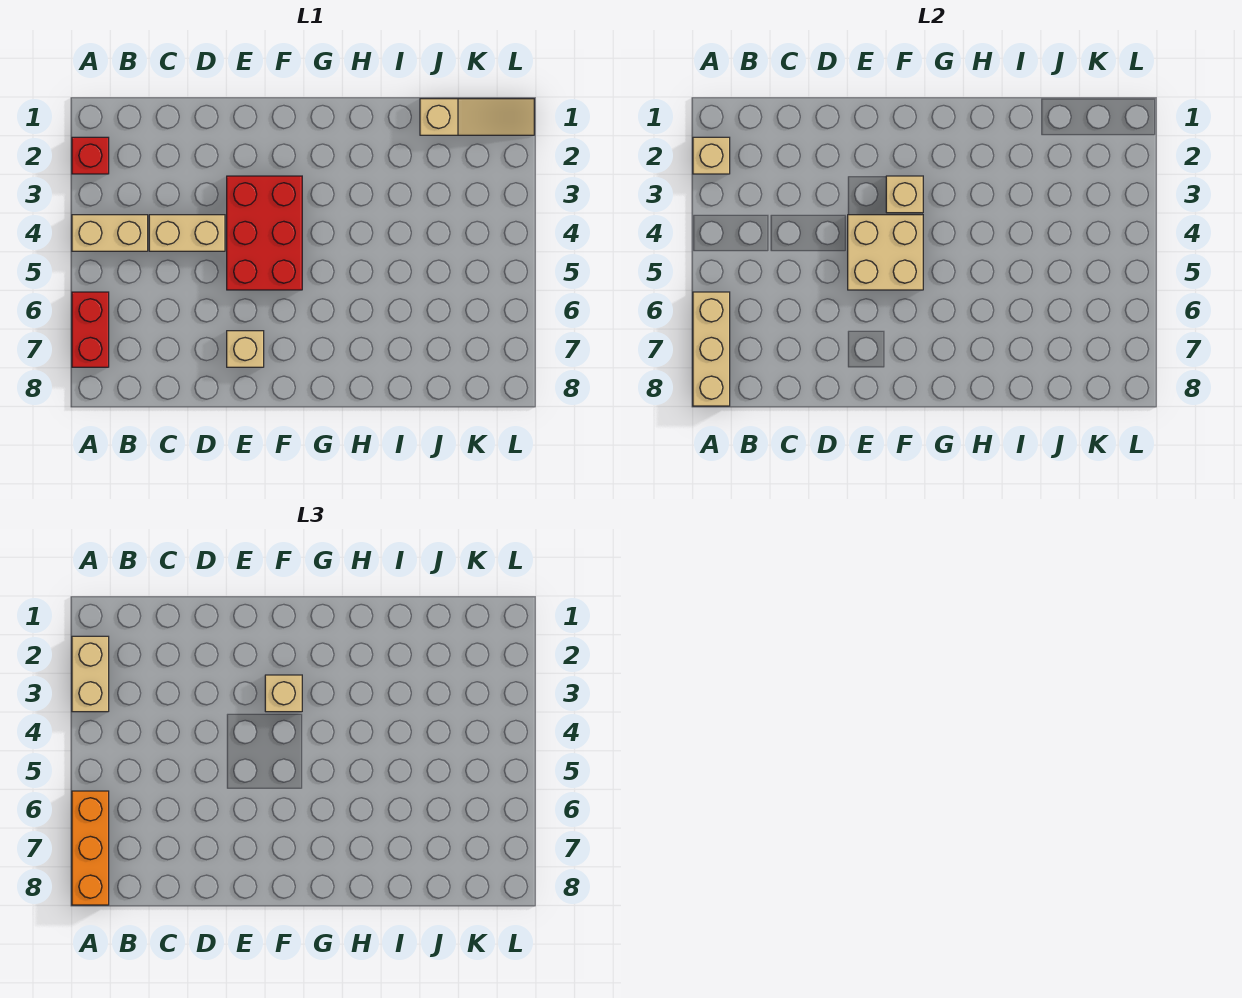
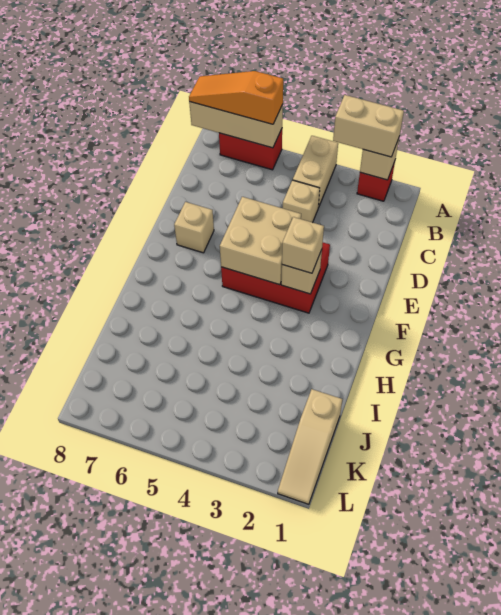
orange brick A6:A8 level 3 -> orange slope A6:A8 level 3 top 6
tan brick C4:D4 level 1 -> tan brick C4 level 1

